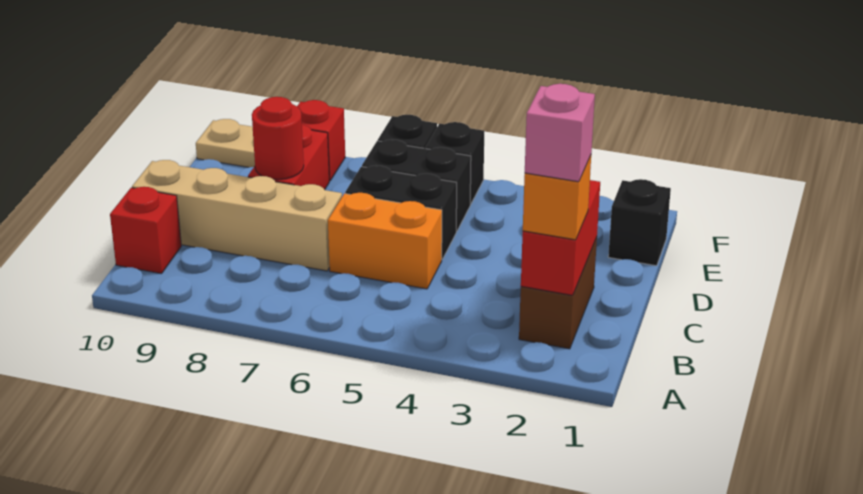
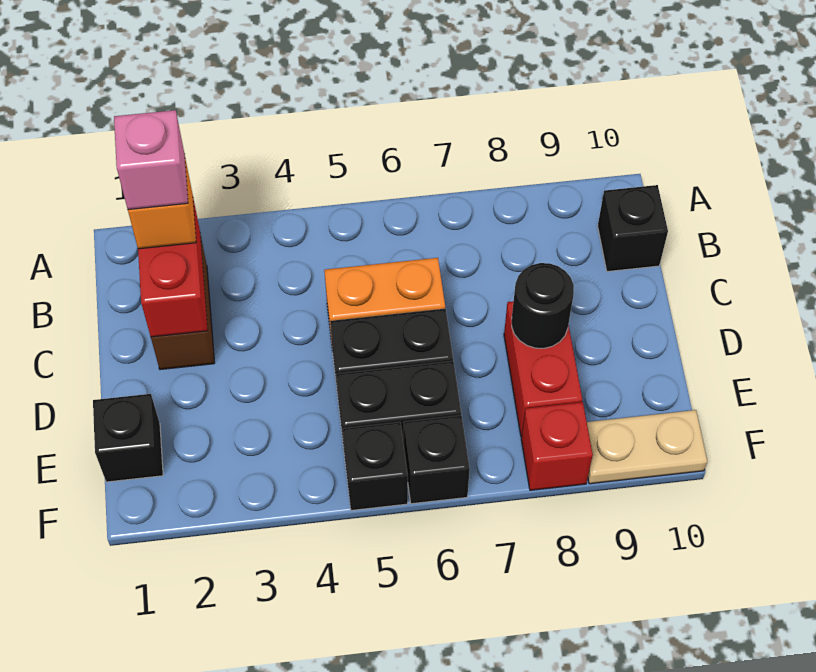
red brick B10 level 1 -> black brick B10 level 1
tan brick C7:C10 level 1 -> none
red round brick D8 level 2 -> black round brick D8 level 2

